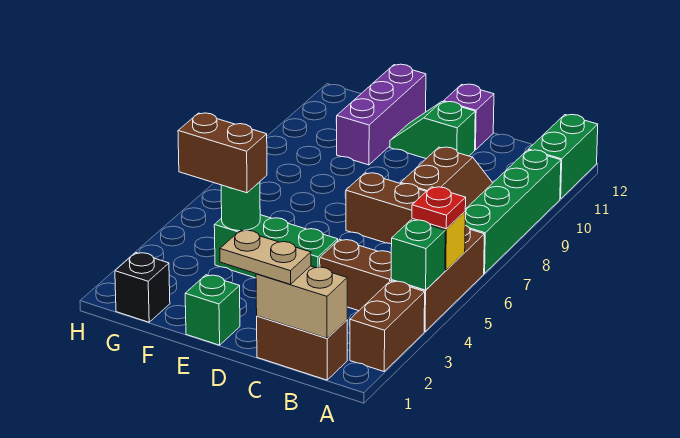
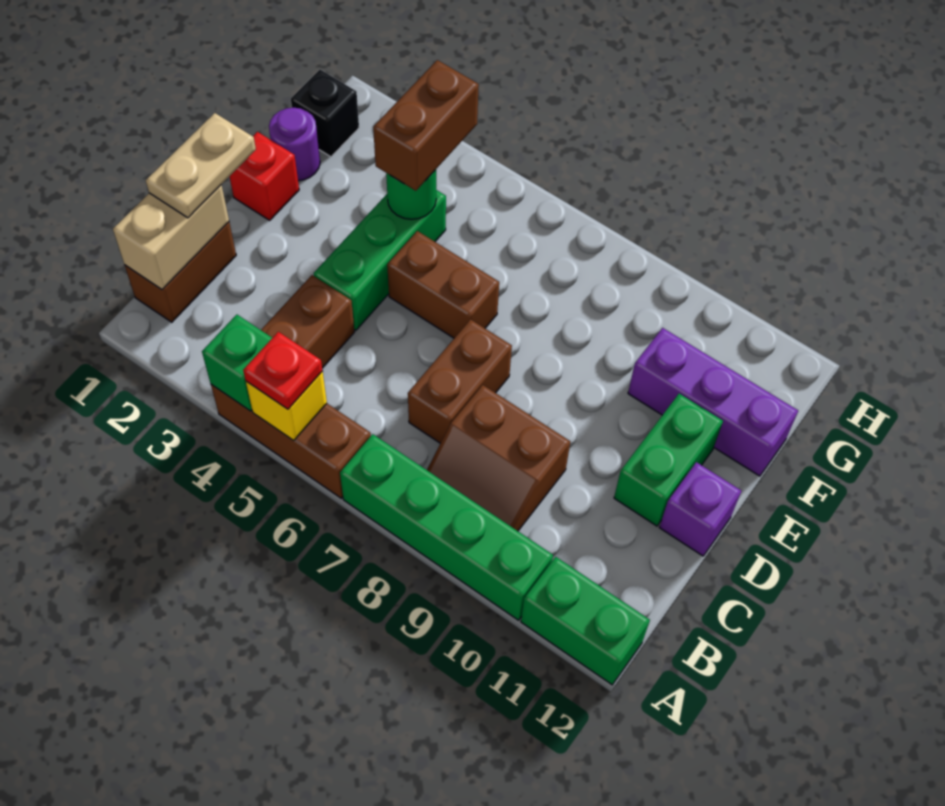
brown brick A2:A3 level 1 -> brown brick E5:E6 level 1
green slope D11:E11 level 1 top D -> green brick D11:E11 level 1
green brick E1 level 1 -> red brick E1 level 1
none -> purple round brick F1 level 1

